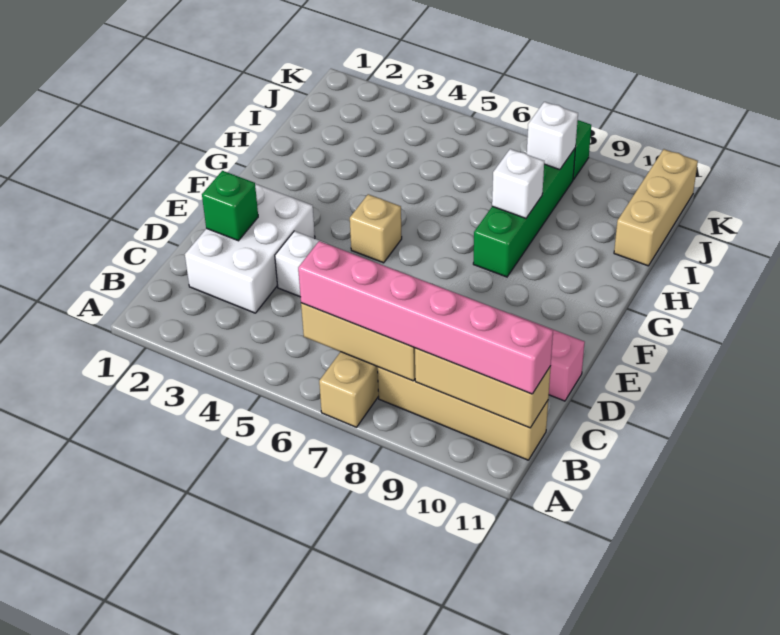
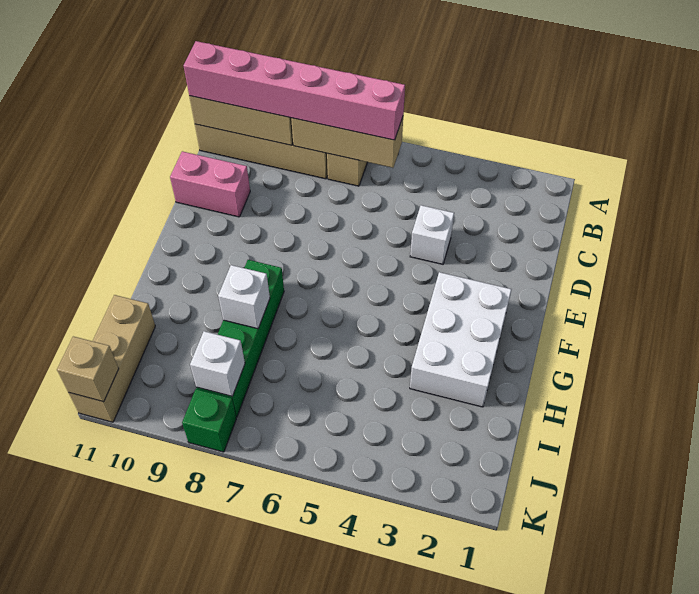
white brick C2:E3 level 1 -> white brick F2:H3 level 1
green brick D2 level 2 -> none
tan brick F5 level 1 -> tan brick K11 level 2

